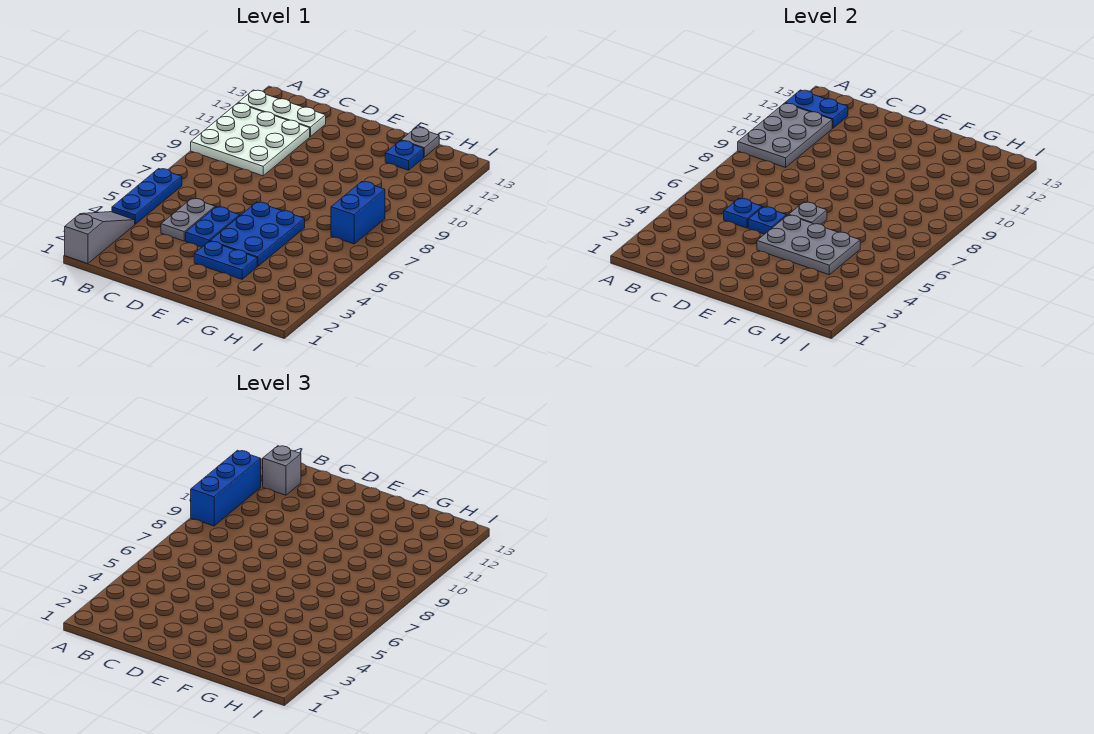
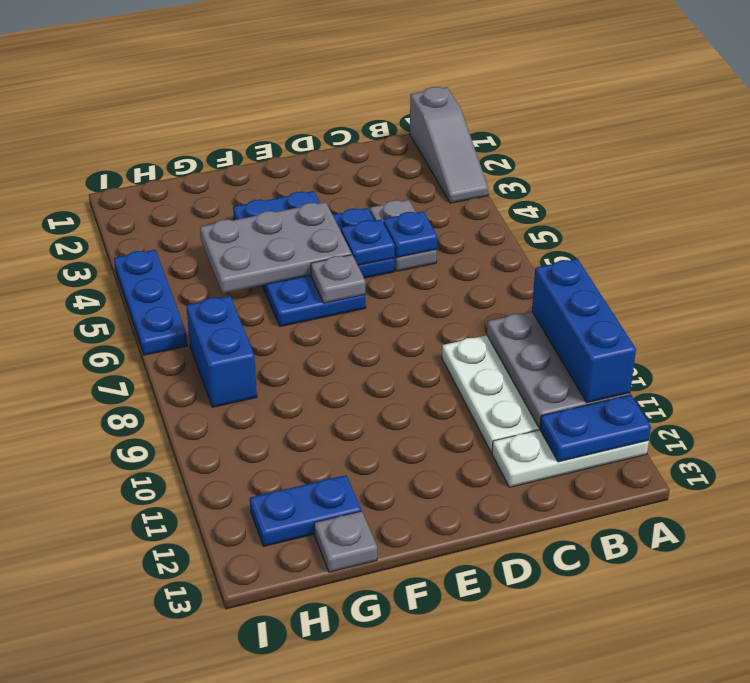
blue plate A4:A6 level 1 -> blue plate I4:I6 level 1
grey brick B12 level 3 -> none
blue plate G12 level 1 -> blue plate G12:H12 level 1

